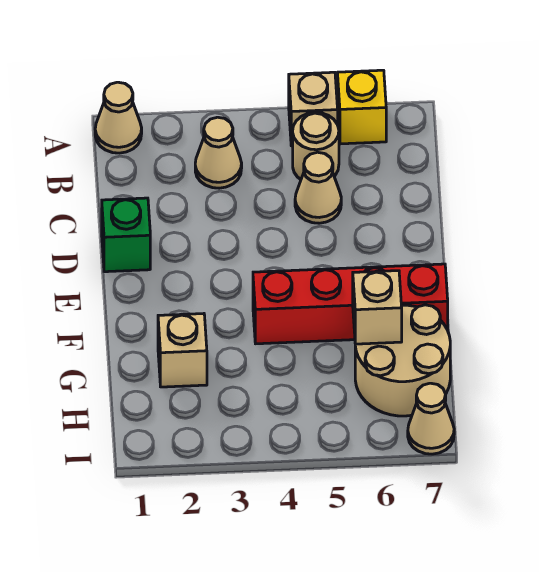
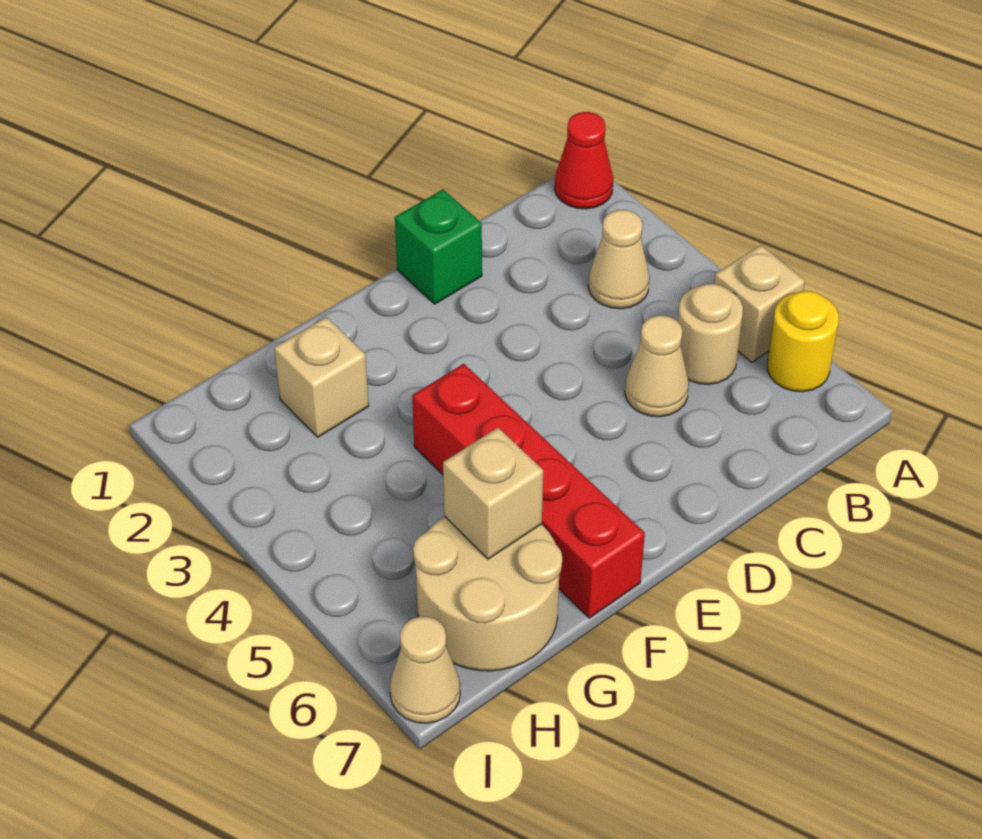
tan cone A1 level 1 -> red cone A1 level 1
yellow brick A6 level 1 -> yellow round brick A6 level 1

